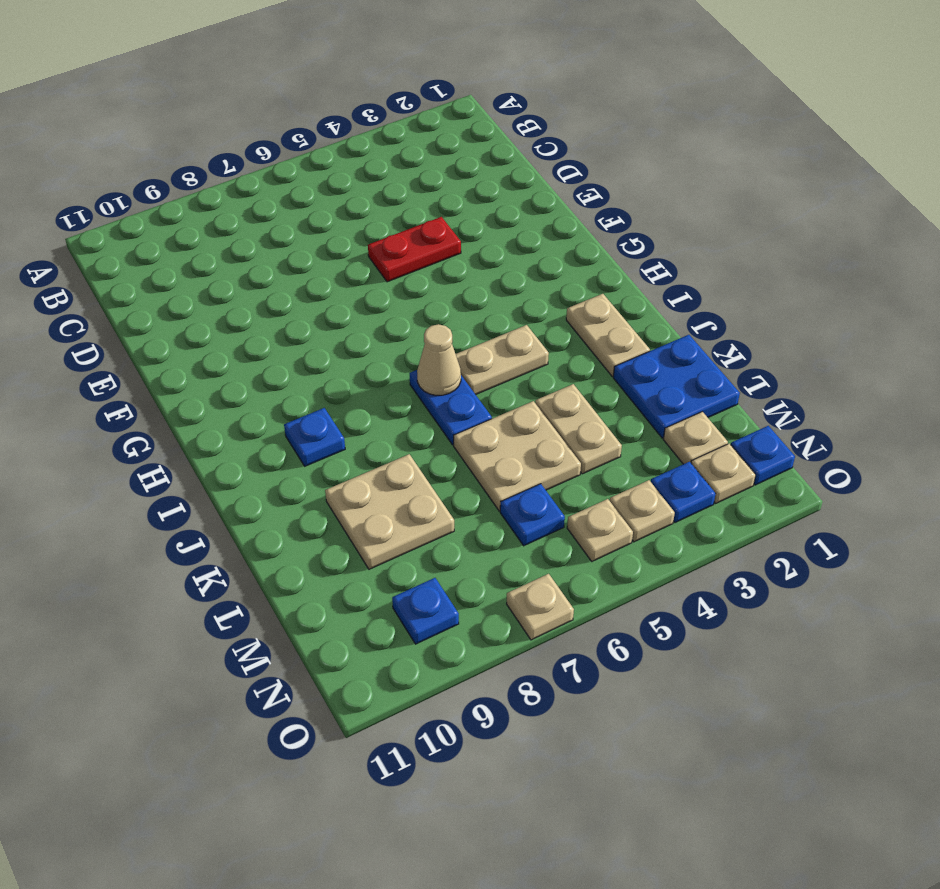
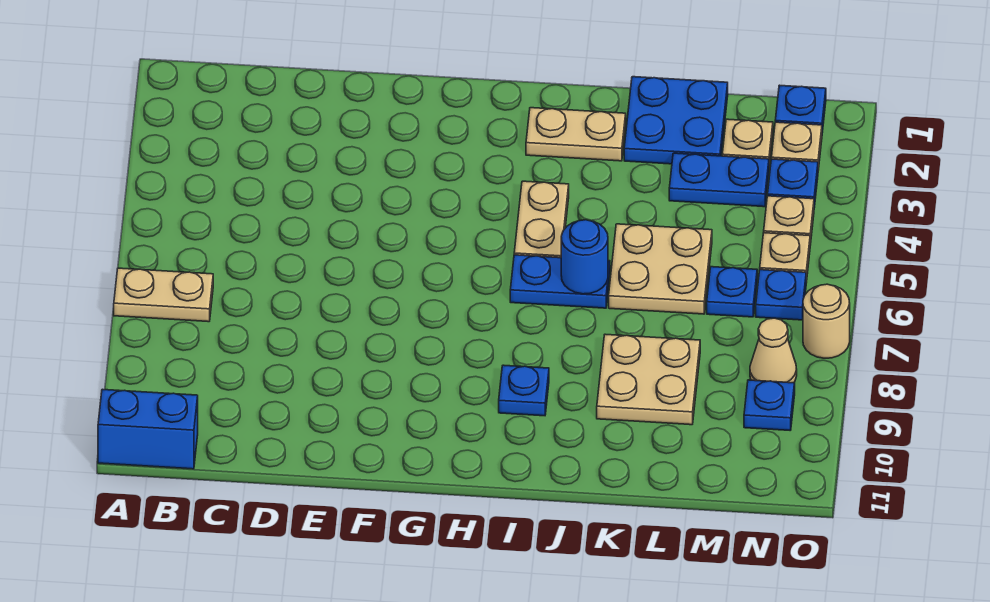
none -> blue brick A11:B11 level 1
red plate E4:E5 level 1 -> none
tan cone I6 level 2 -> tan cone N8 level 1
none -> blue round brick J6 level 2
tan plate K4:L4 level 1 -> tan plate A7:B7 level 1
none -> blue plate L3:M3 level 1
none -> blue plate N6 level 1
tan plate O7 level 1 -> tan round brick O7 level 1

